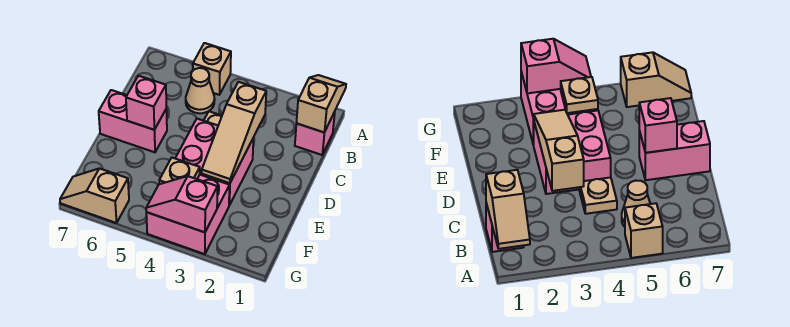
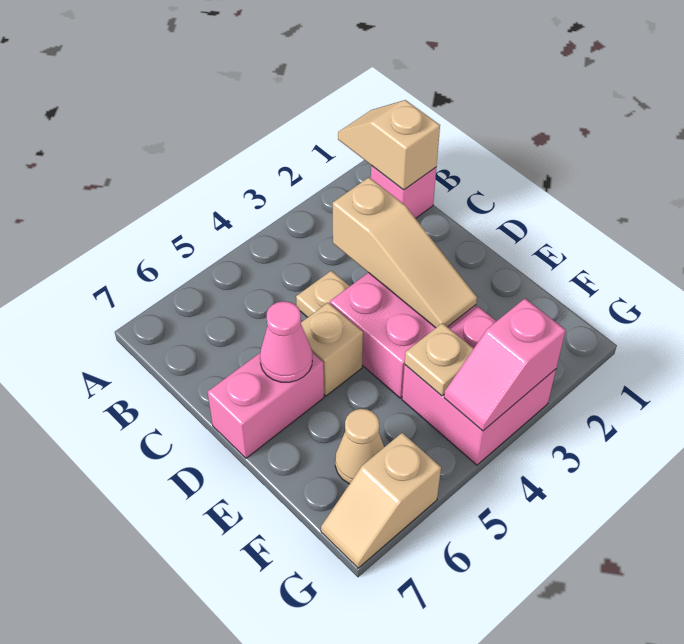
tan brick A5 level 1 -> tan brick D5 level 1
tan cone B5 level 1 -> tan cone F6 level 1
pink brick D6 level 2 -> pink cone D6 level 2

